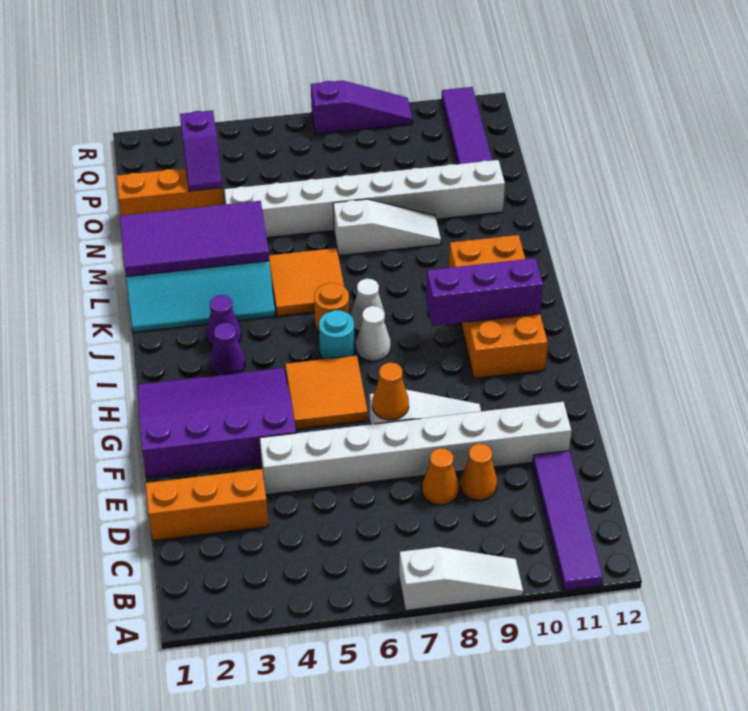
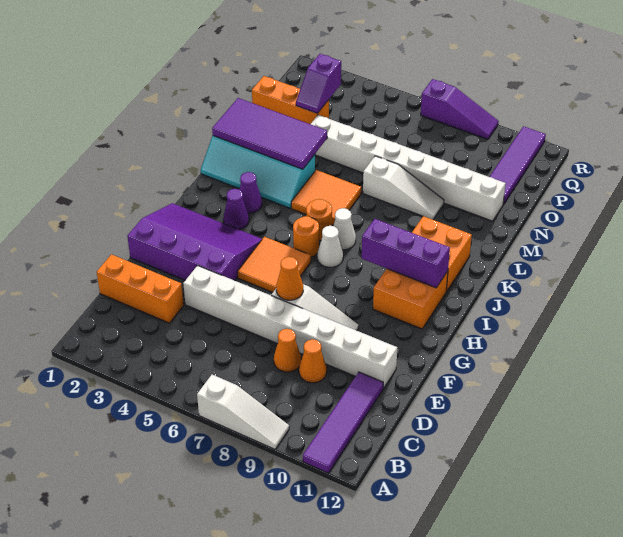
cyan round brick I6 level 1 -> orange round brick I6 level 1

